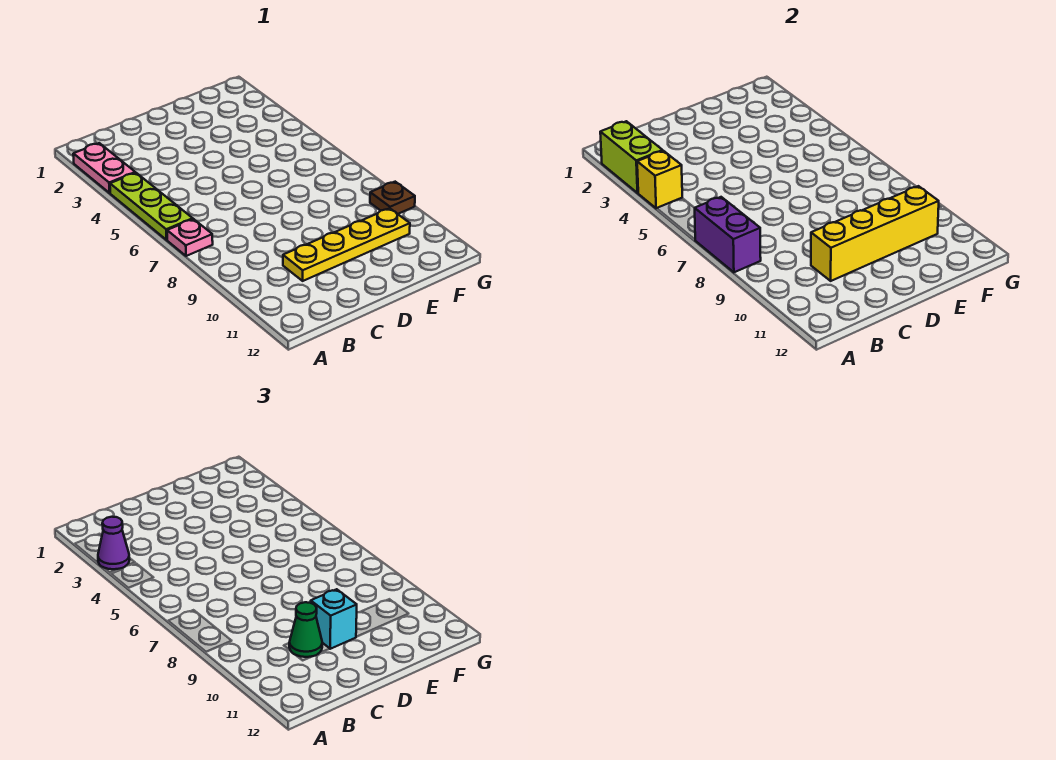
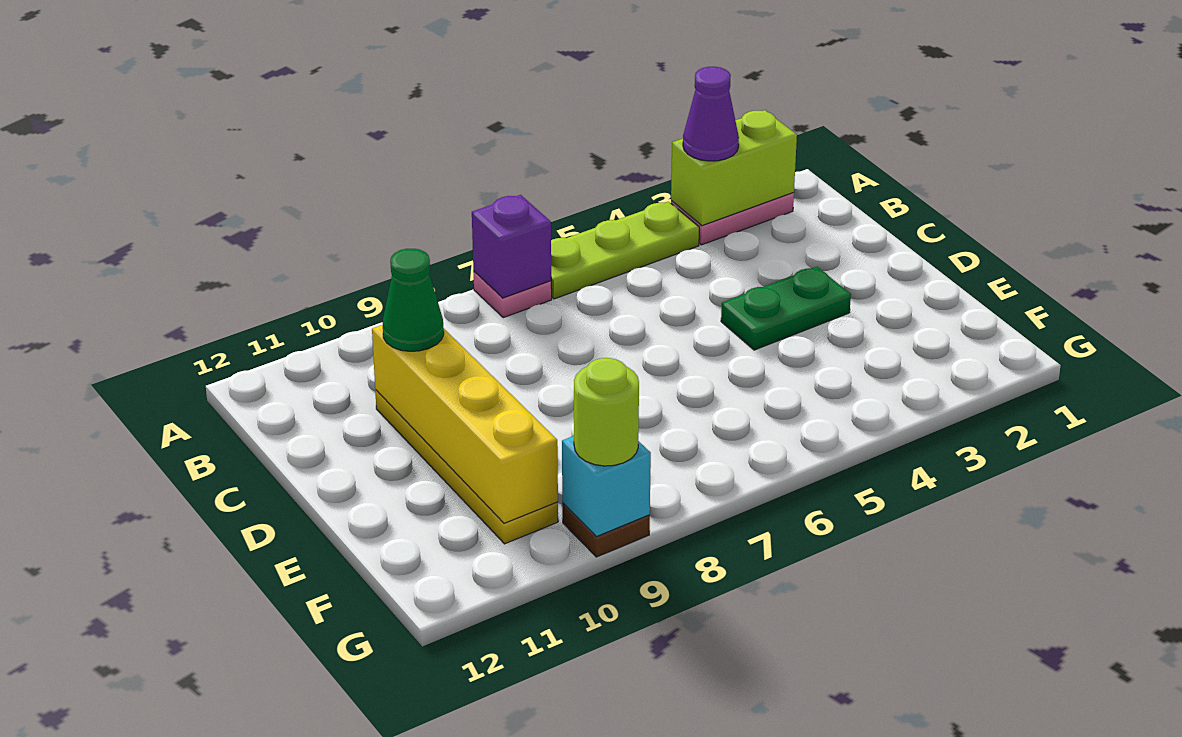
yellow brick A4 level 2 -> none
purple brick A7:A8 level 2 -> purple brick A7 level 2
none -> green plate D3:D4 level 1
cyan brick D10 level 3 -> cyan brick G9 level 2
none -> lime round brick G9 level 3

